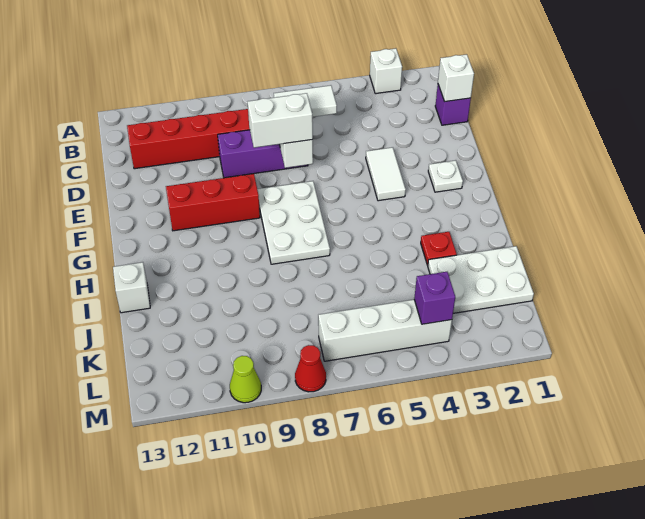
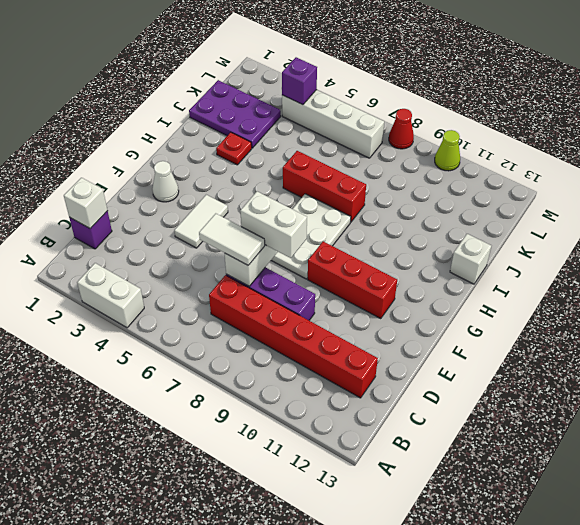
white brick A3 level 1 -> white brick A3:A4 level 1
white plate F2 level 1 -> white cone F2 level 1
none -> red brick I6:I8 level 1
white plate J1:K3 level 1 -> purple plate J1:K3 level 1

